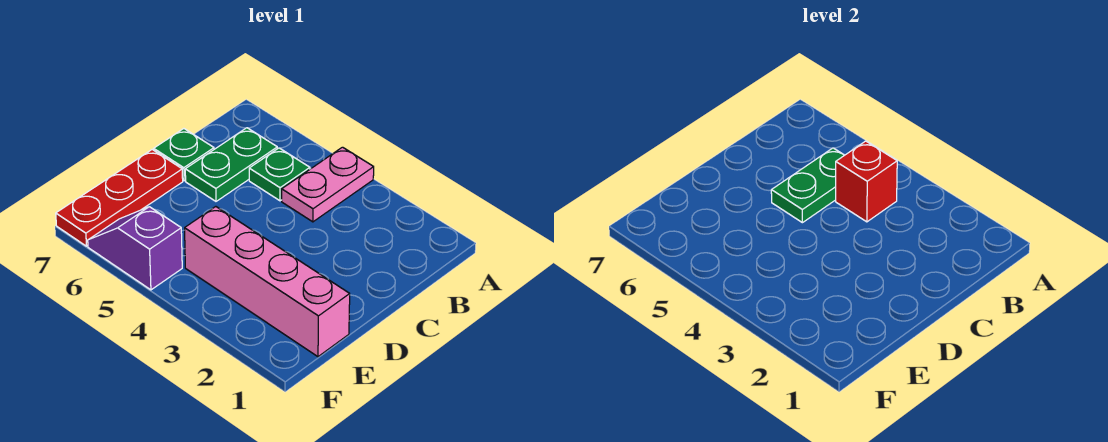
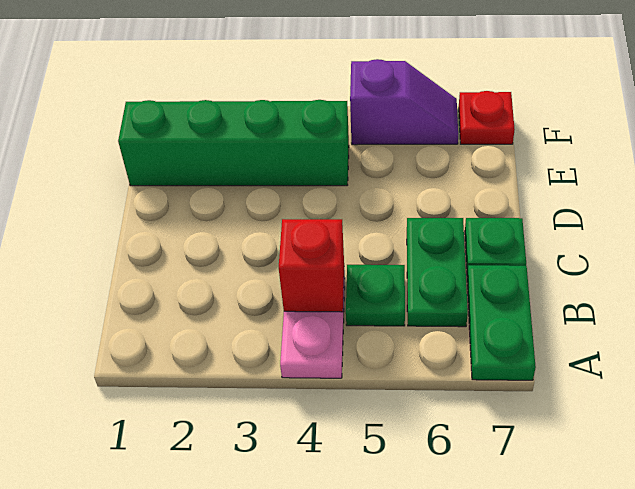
green plate B5:C5 level 2 -> green plate A7:B7 level 1
red plate D7:F7 level 1 -> red plate F7 level 1
pink brick E1:E4 level 1 -> green brick E1:E4 level 1

